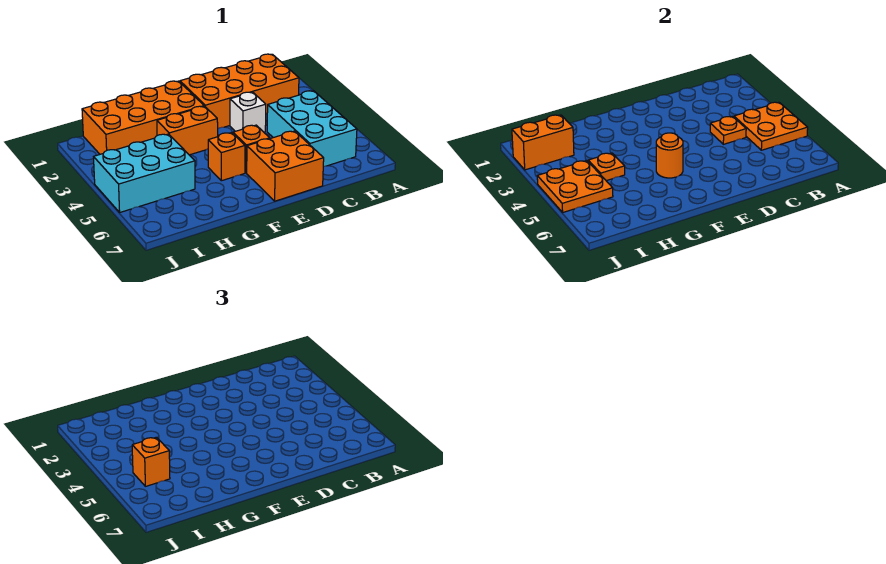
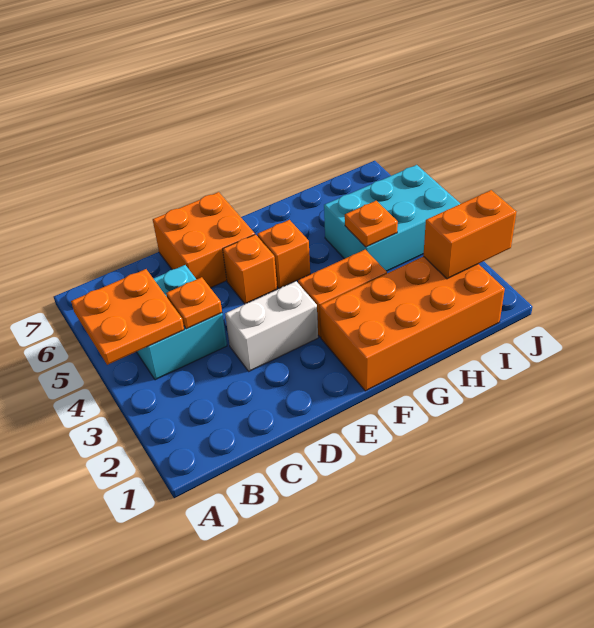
orange brick B1:E2 level 1 -> none
cyan brick B4:C6 level 1 -> cyan brick B4:C5 level 1
white brick D3 level 1 -> white brick D3:E3 level 1
orange round brick F5 level 2 -> none
orange plate I4:J5 level 2 -> none
orange brick I5 level 3 -> none

